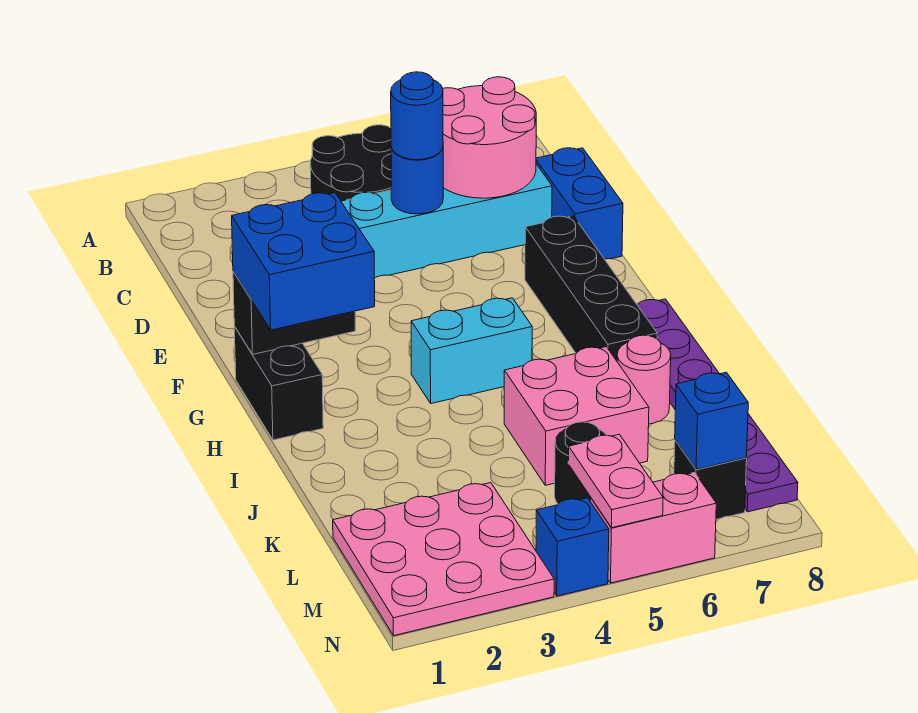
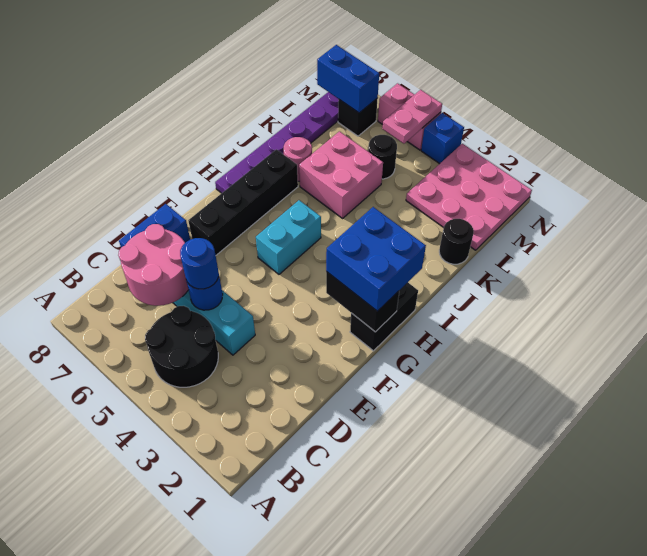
cyan brick H4:H5 level 1 -> cyan brick G5:H5 level 1
none -> black round brick K1 level 1
blue brick M7 level 2 -> blue brick M7:M8 level 2

